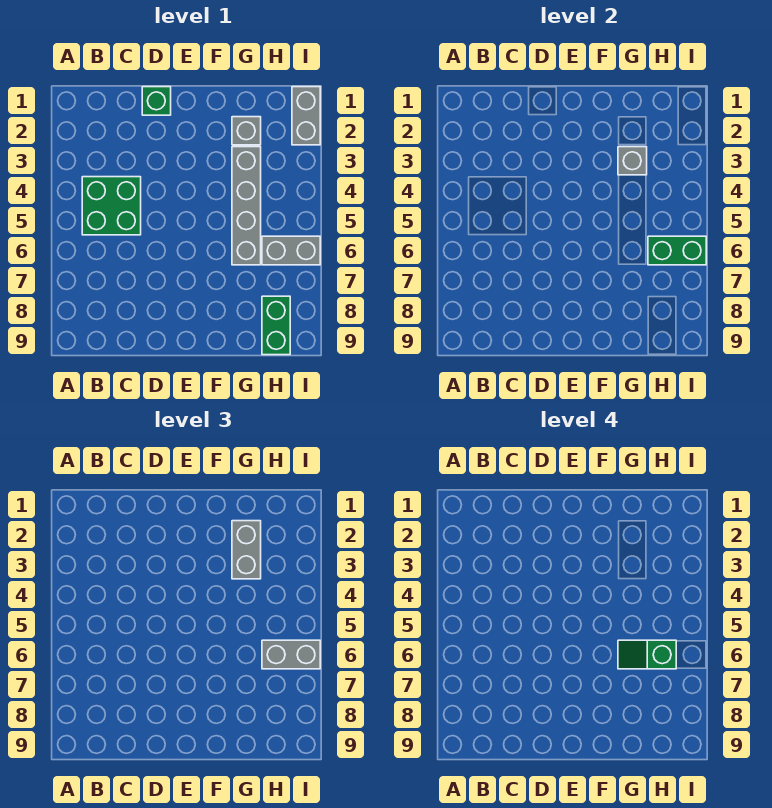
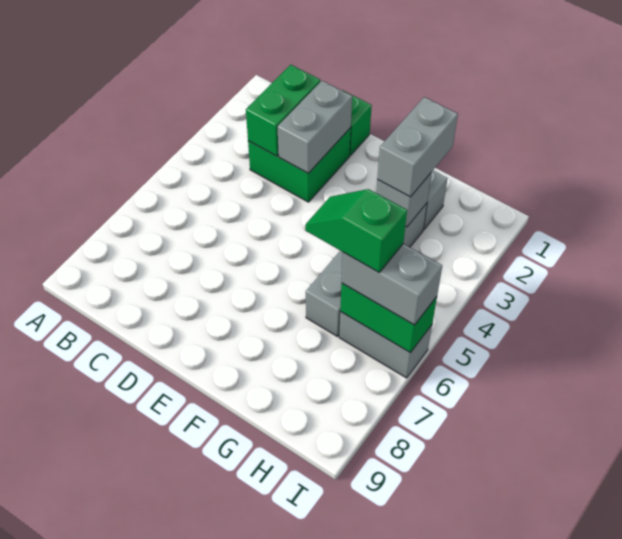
green brick B4:C5 level 1 -> green brick C2:D3 level 1
green brick H8:H9 level 1 -> green brick C2:C3 level 2
grey brick I1:I2 level 1 -> grey brick D2:D3 level 2

